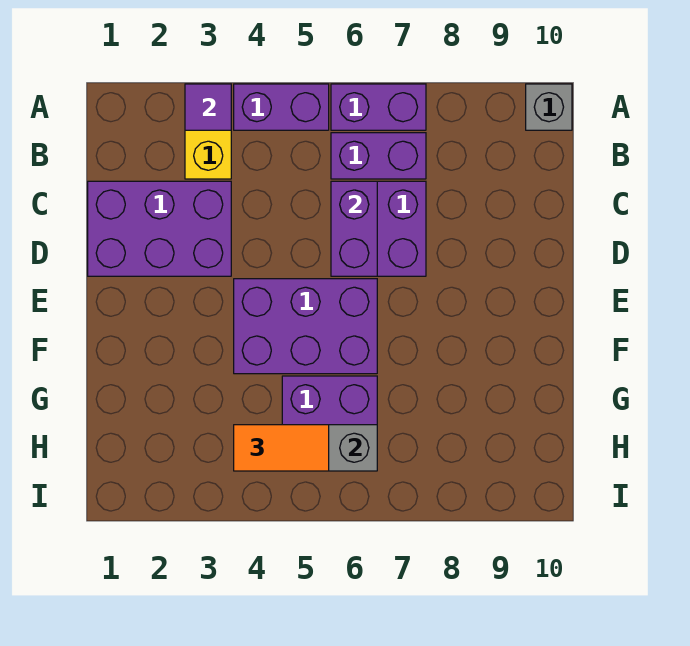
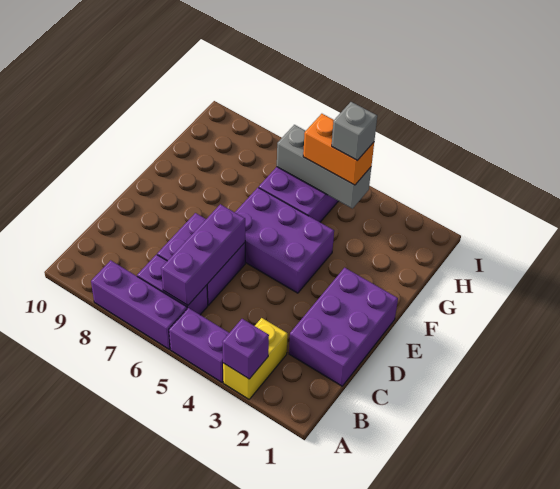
purple tile A3 level 2 -> purple brick A3 level 2
purple brick A6:A7 level 1 -> purple brick A6:A8 level 1
grey brick A10 level 1 -> grey brick H4 level 4
purple brick C1:D3 level 1 -> purple brick C1:E2 level 1
purple brick C6:D6 level 2 -> purple brick B6:D6 level 2
orange tile H4:H5 level 3 -> orange brick H4:H5 level 3

